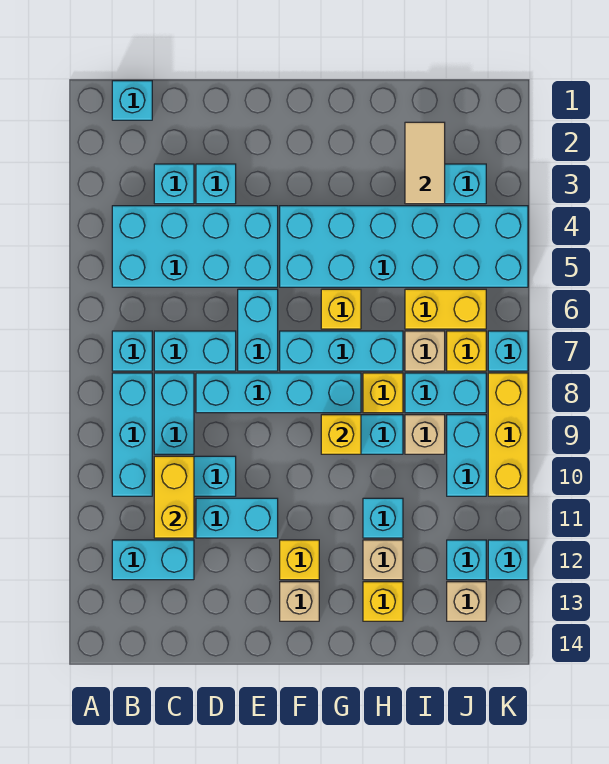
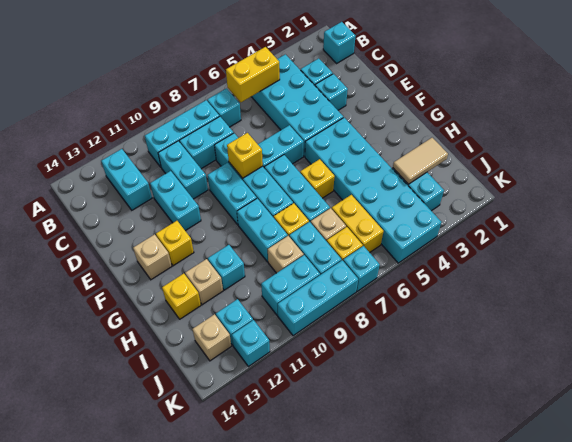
cyan brick C7:D7 level 1 -> cyan brick E9:F9 level 1
yellow brick C10:C11 level 2 -> yellow brick B5:B6 level 2
yellow brick G9 level 2 -> yellow brick E8 level 2
yellow brick K8:K10 level 1 -> cyan brick K8:K10 level 1

